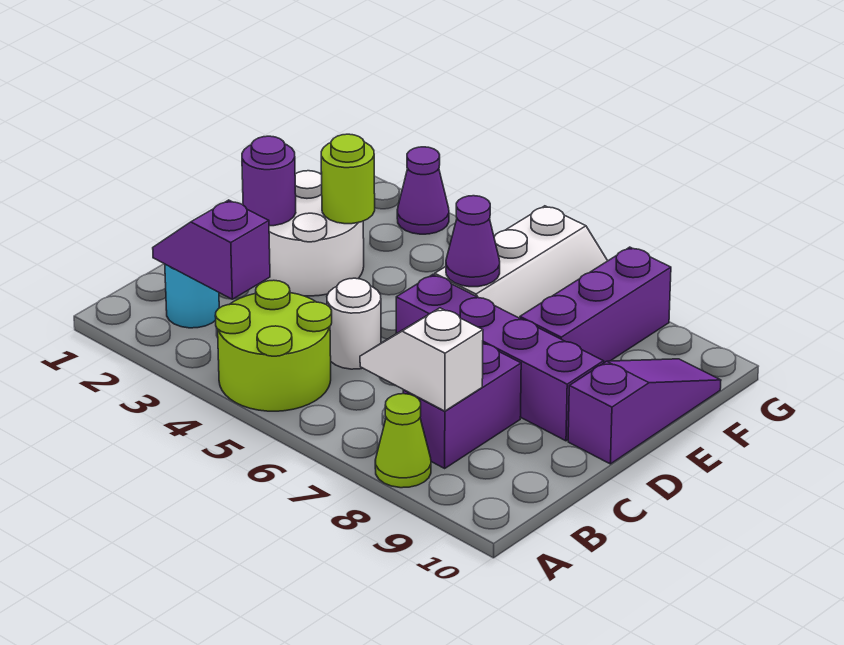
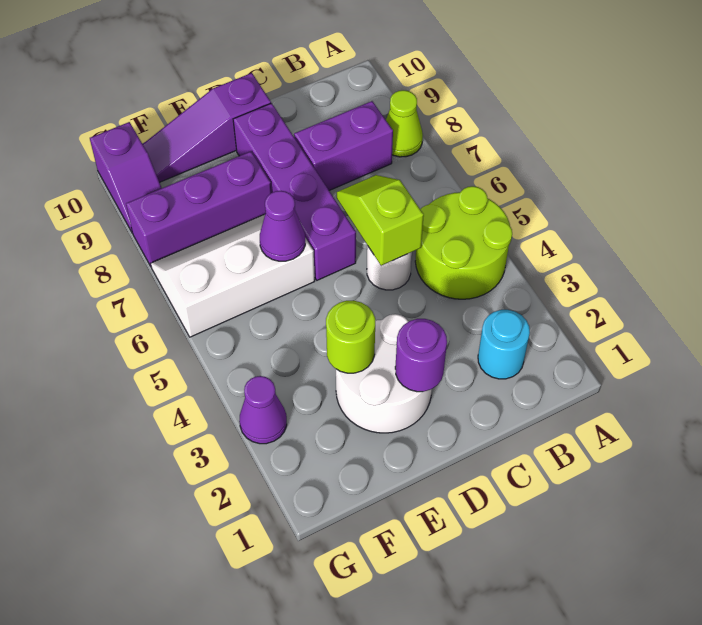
purple slope B2:B3 level 2 top 3 -> purple slope G9:G10 level 1 top 10
white slope B7:B8 level 2 top 8 -> none
none -> lime slope C5:C6 level 2 top 5

